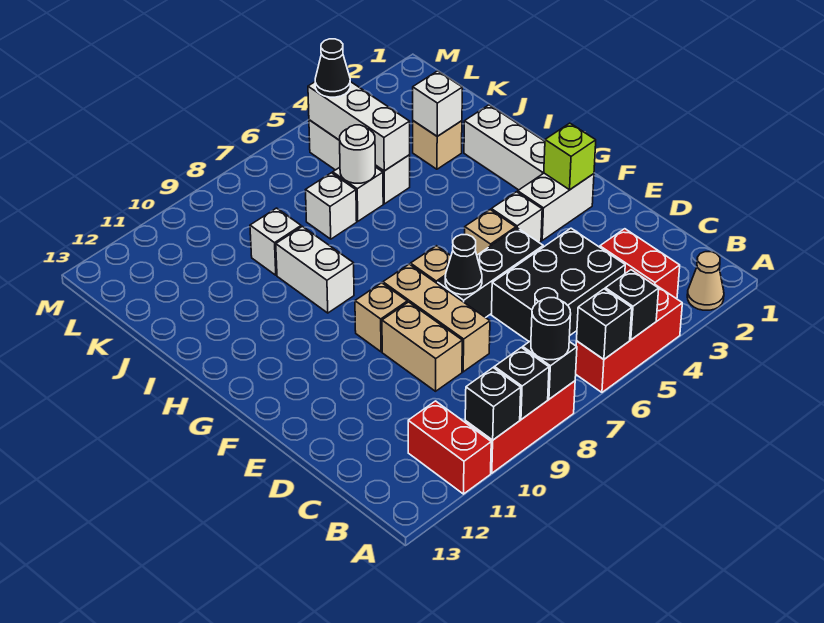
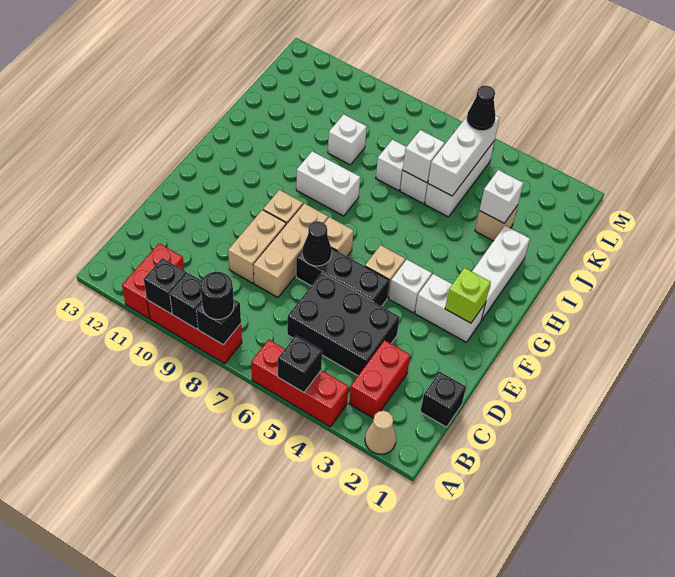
black brick A6 level 2 -> black brick C1 level 1
white brick H9:I9 level 1 -> white brick H8:H9 level 1
white round brick J6 level 2 -> white brick J6 level 2

